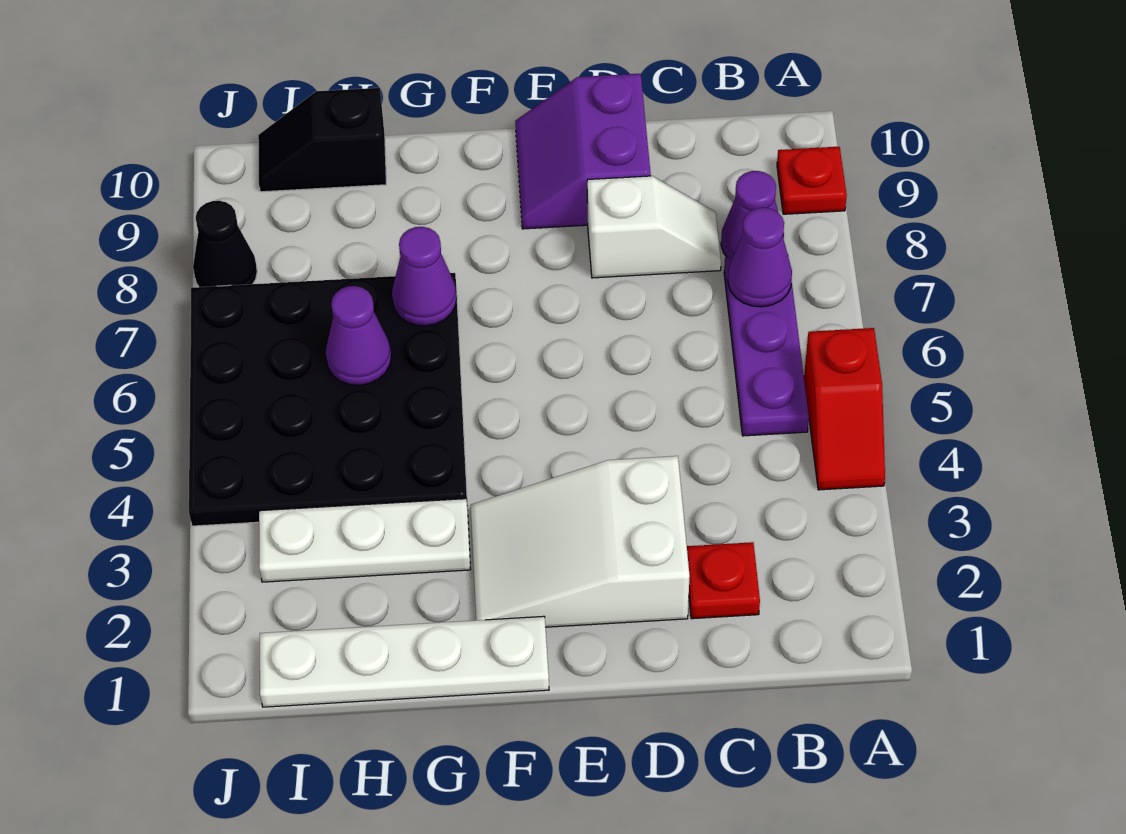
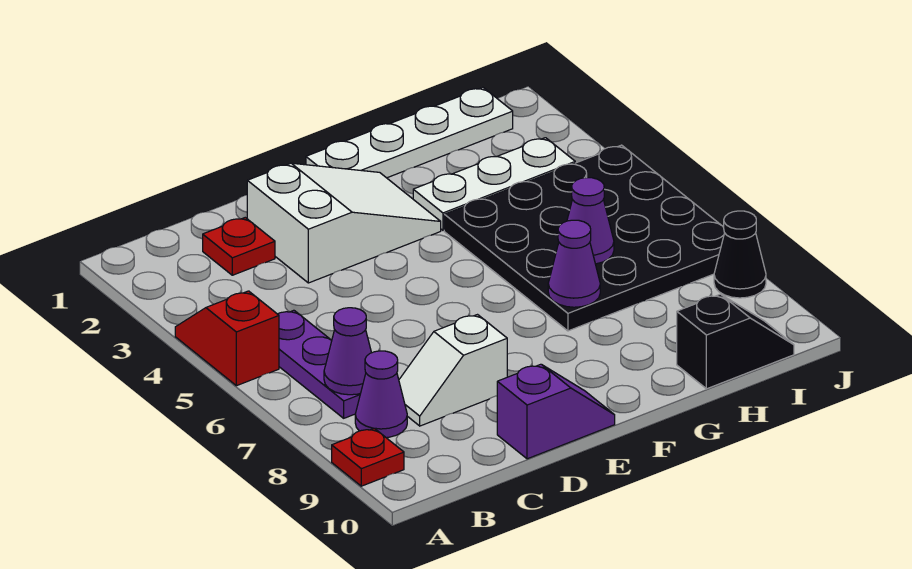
purple slope D9:E10 level 1 top D -> purple slope D10:E10 level 1 top D

